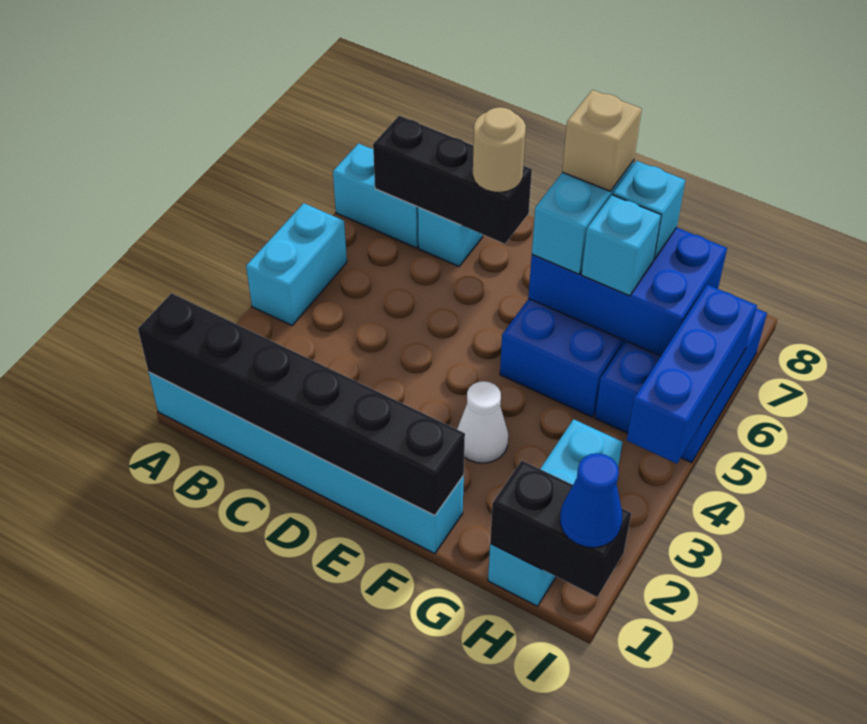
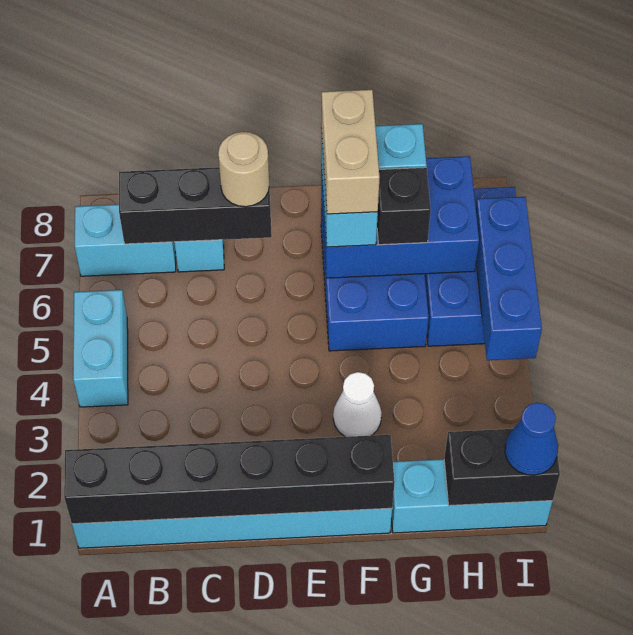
tan brick F7 level 4 -> tan brick F6:F7 level 4
cyan brick G6 level 3 -> black brick G6 level 3
cyan brick H1:H3 level 1 -> cyan brick G1:I1 level 1

